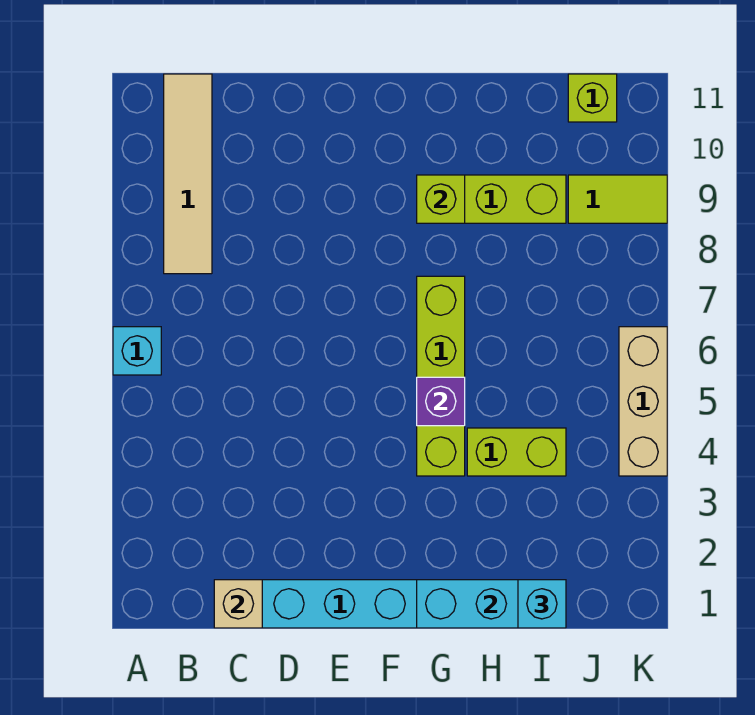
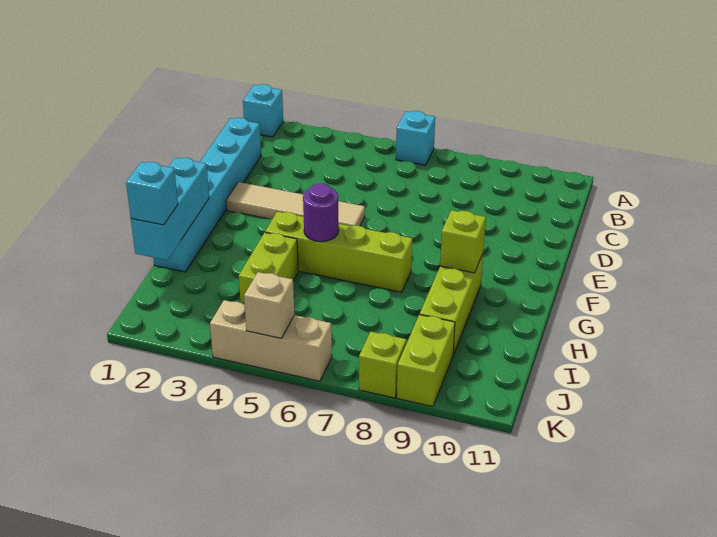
none -> cyan brick A1 level 1
tan tile B8:B11 level 1 -> tan tile E2:E5 level 1
tan brick C1 level 2 -> tan brick K5 level 2
purple brick G5 level 2 -> purple round brick G5 level 2
lime tile J9:K9 level 1 -> lime brick J9:K9 level 1
lime brick J11 level 1 -> lime brick K8 level 1

